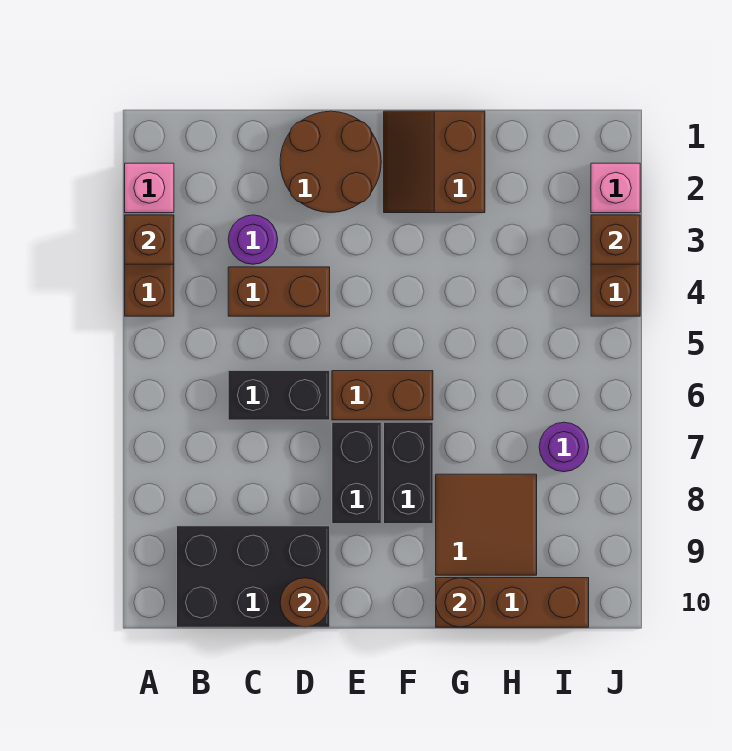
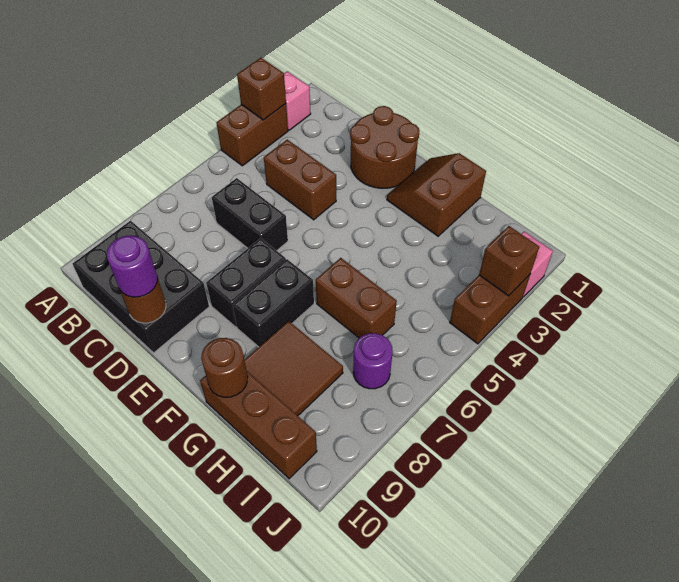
purple round brick C3 level 1 -> purple round brick D10 level 3
brown brick E6:F6 level 1 -> brown brick G6:H6 level 1

